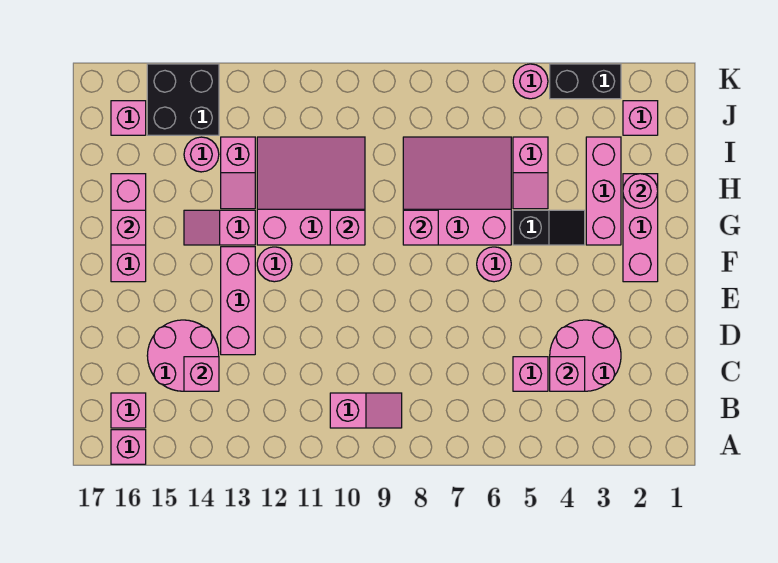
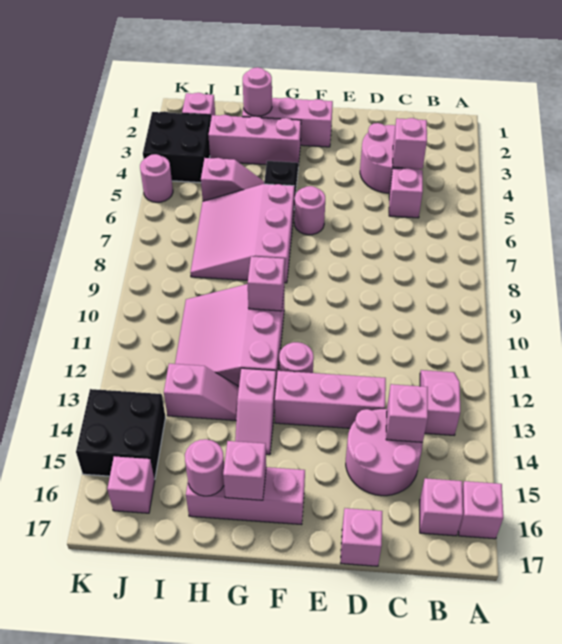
pink slope B9:B10 level 1 top 10 -> pink slope B12:B13 level 1 top 13
pink brick G8 level 2 -> pink brick D17 level 1
pink round brick I14 level 1 -> pink round brick H16 level 2
black brick K3:K4 level 1 -> black brick J3:K4 level 1

